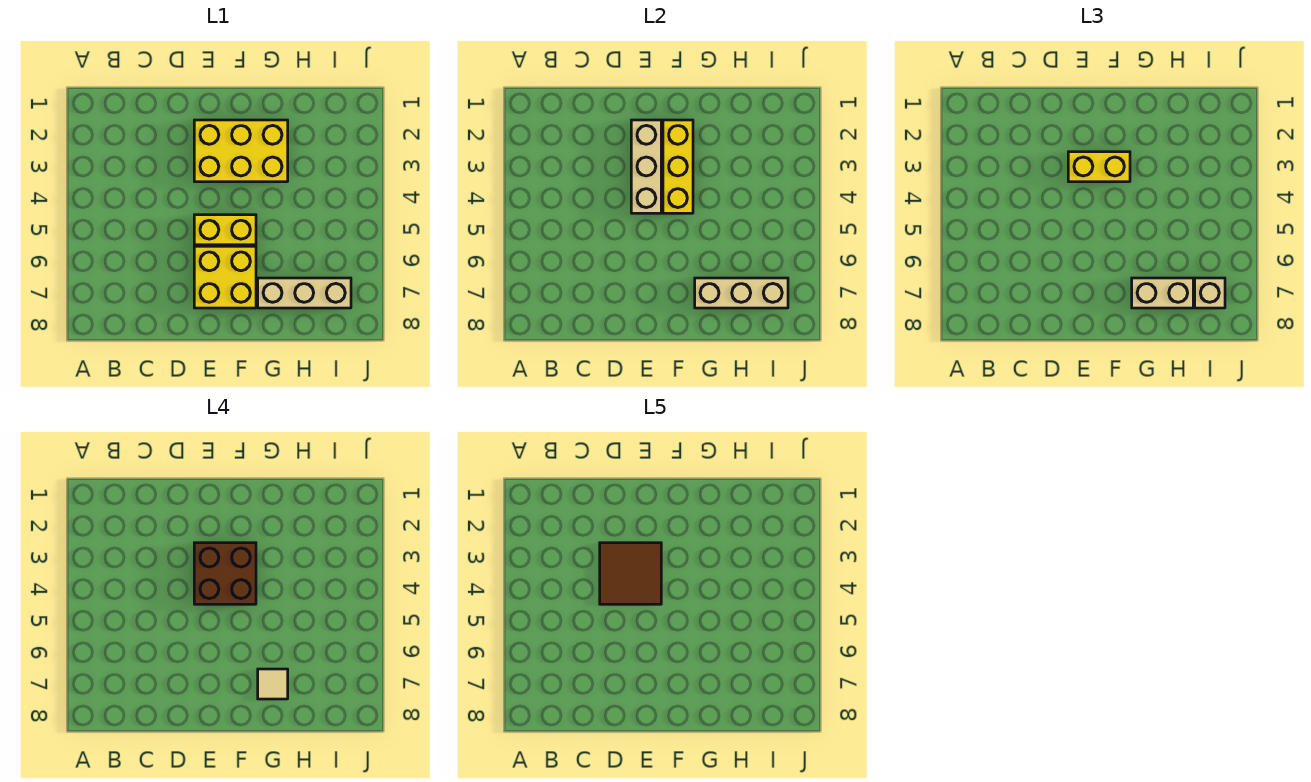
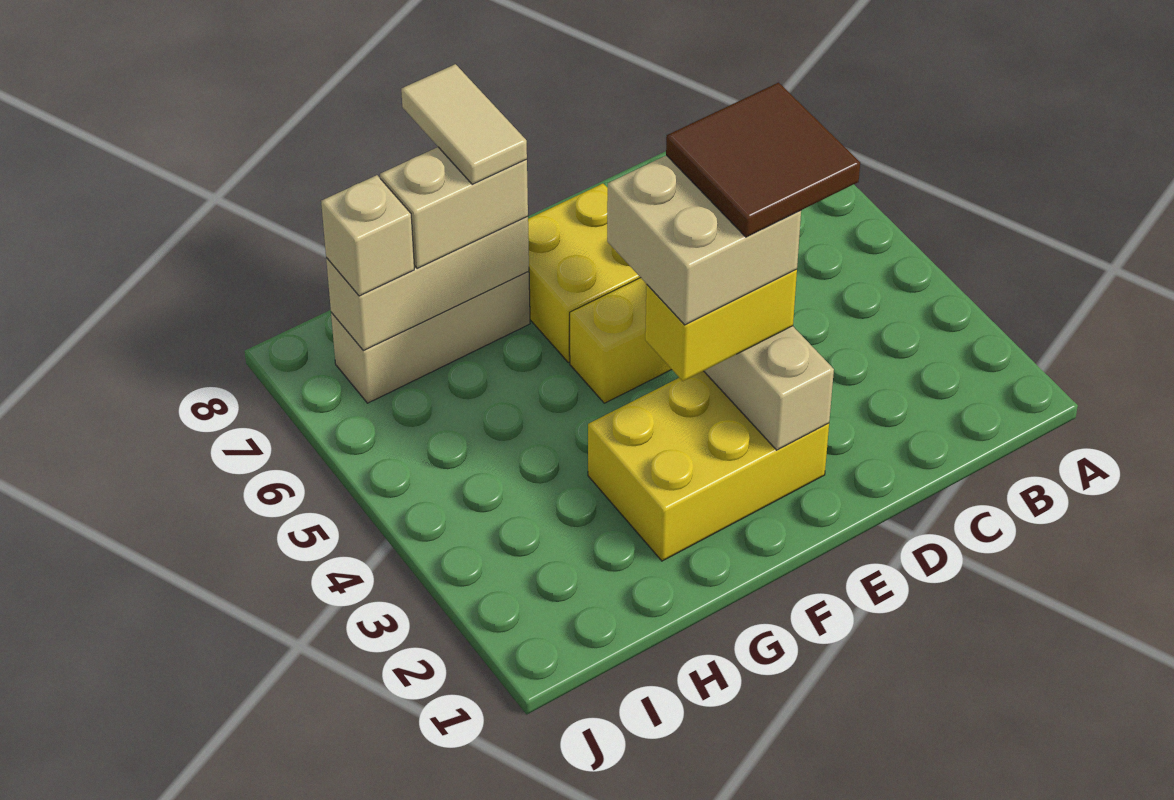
brown brick E3:F4 level 4 -> tan brick E3:F4 level 4
yellow brick F2:F4 level 2 -> none
tan tile G7 level 4 -> tan tile G7:G8 level 4

